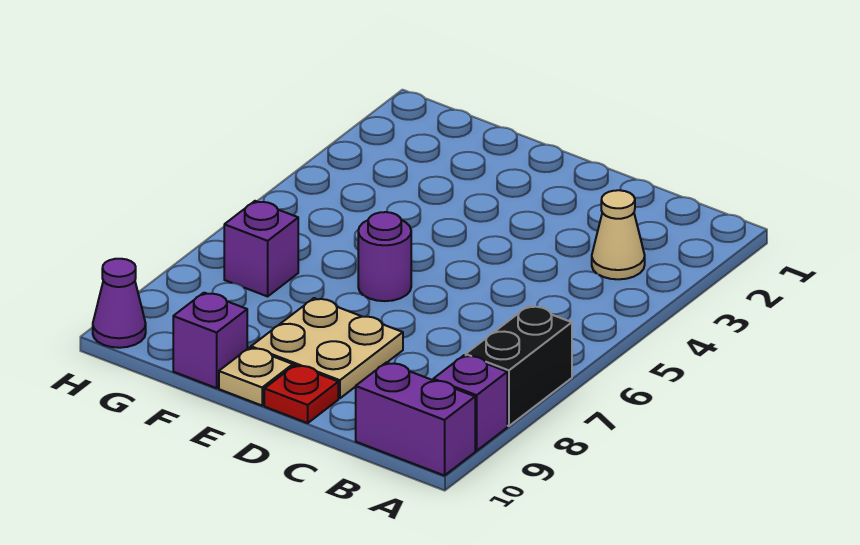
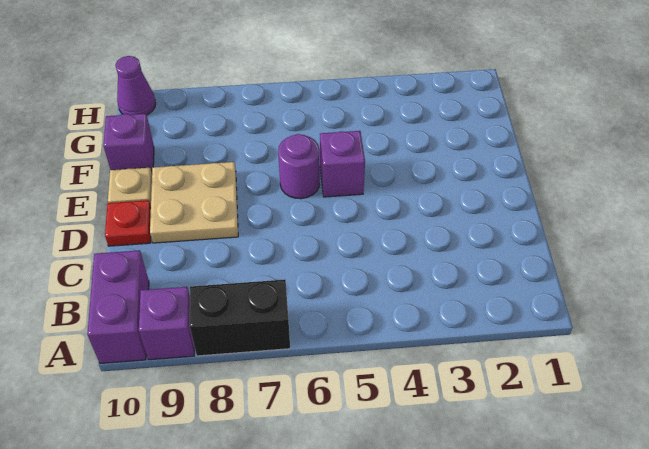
tan cone B3 level 1 -> none
purple brick G7 level 1 -> purple brick E5 level 1

